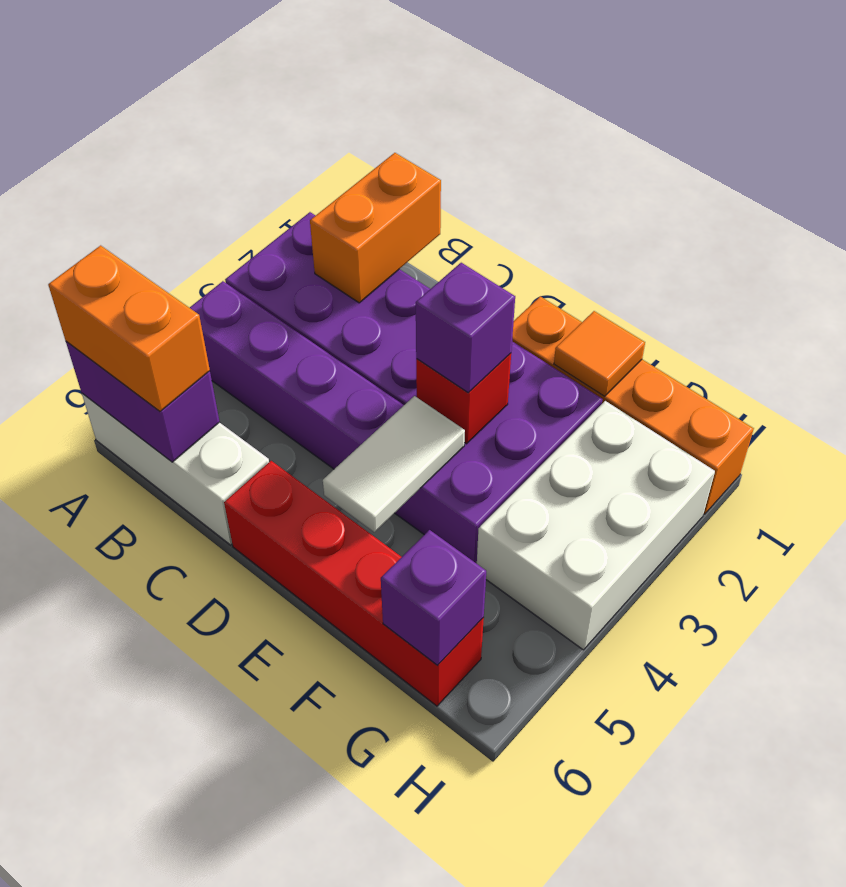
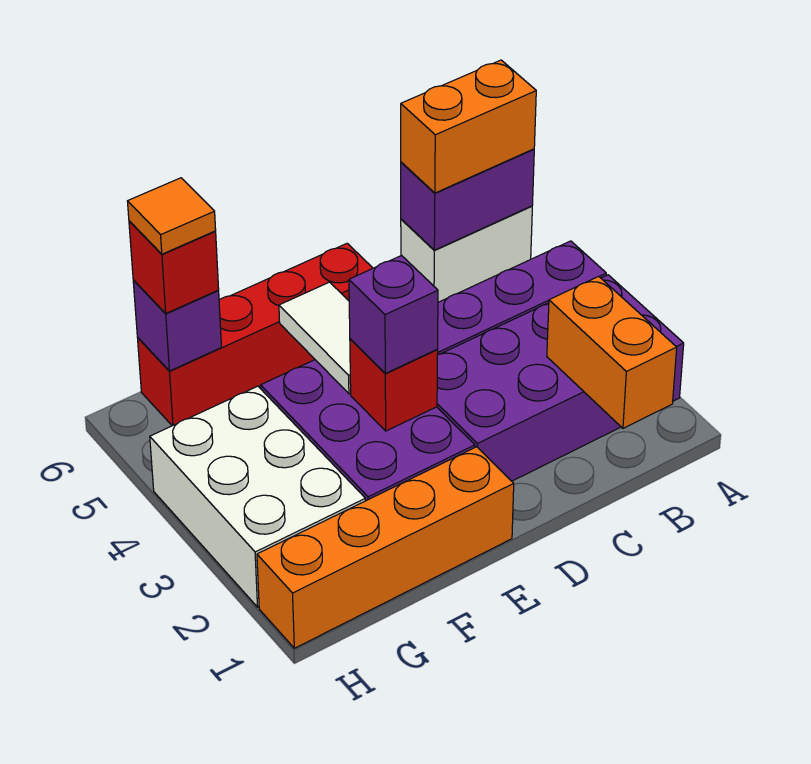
white brick A6:C6 level 1 -> white brick A6:B6 level 1
orange tile F1 level 2 -> orange tile G6 level 4
none -> red brick G6 level 3

